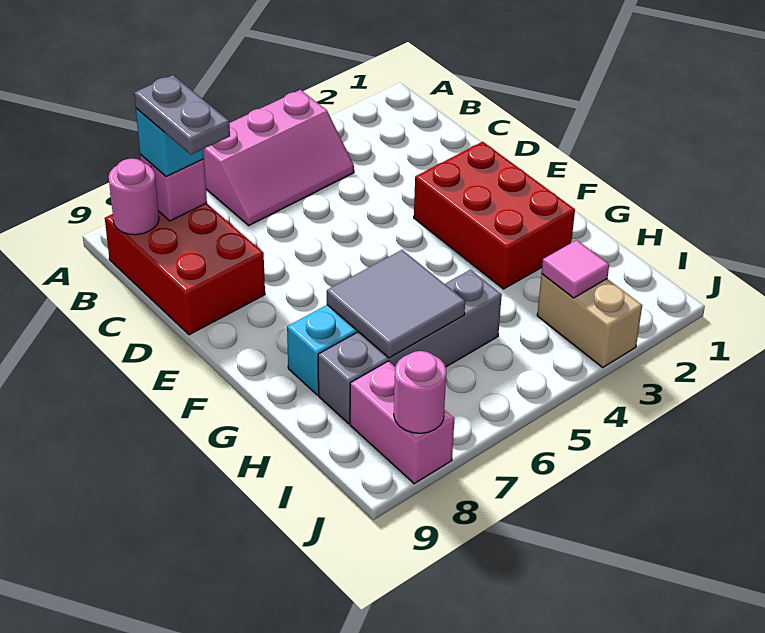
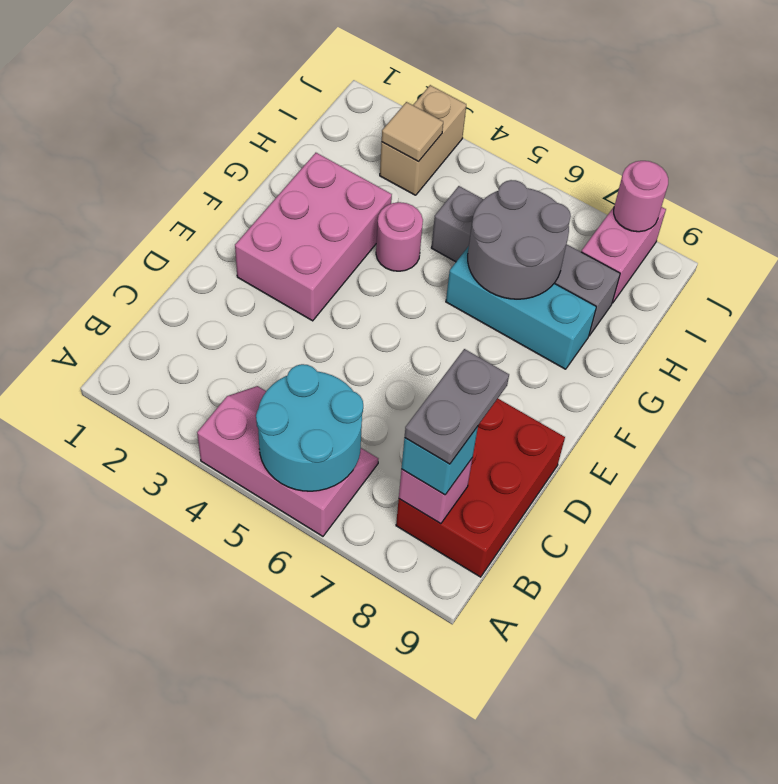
none -> cyan round brick A5:B6 level 2
pink round brick B9 level 2 -> pink round brick G4 level 1
red brick E2:G3 level 1 -> pink brick E2:G3 level 1
grey tile G6:H7 level 2 -> grey round brick G6:H7 level 2
pink tile I3 level 2 -> tan tile I3 level 2

